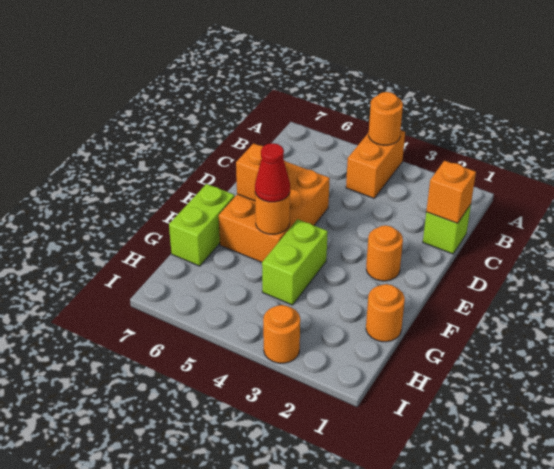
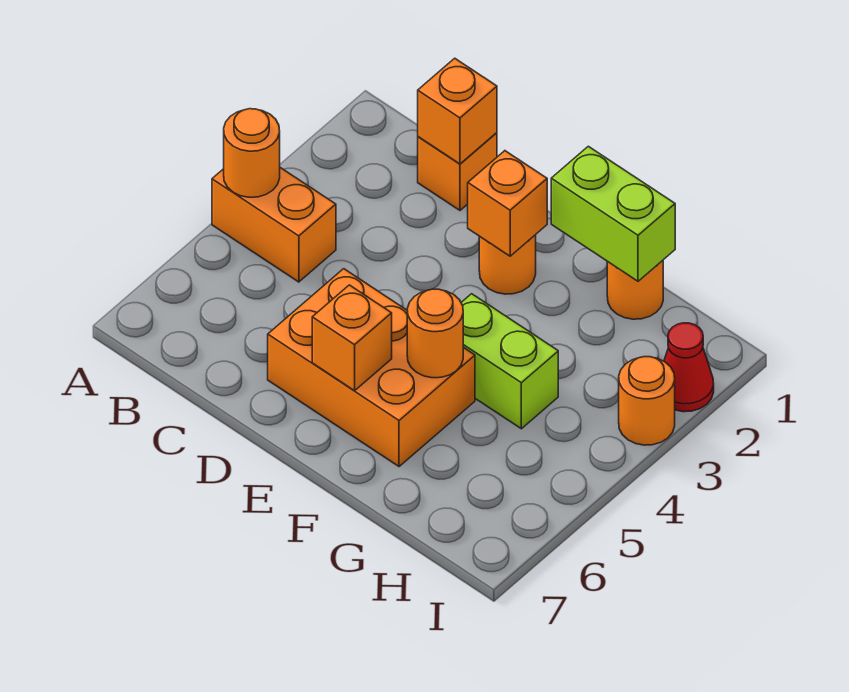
lime brick C1 level 1 -> orange brick C1 level 1
none -> orange brick E2 level 2
red cone F5 level 3 -> red cone I2 level 1
lime brick F7:G7 level 1 -> lime brick F1:G1 level 2

